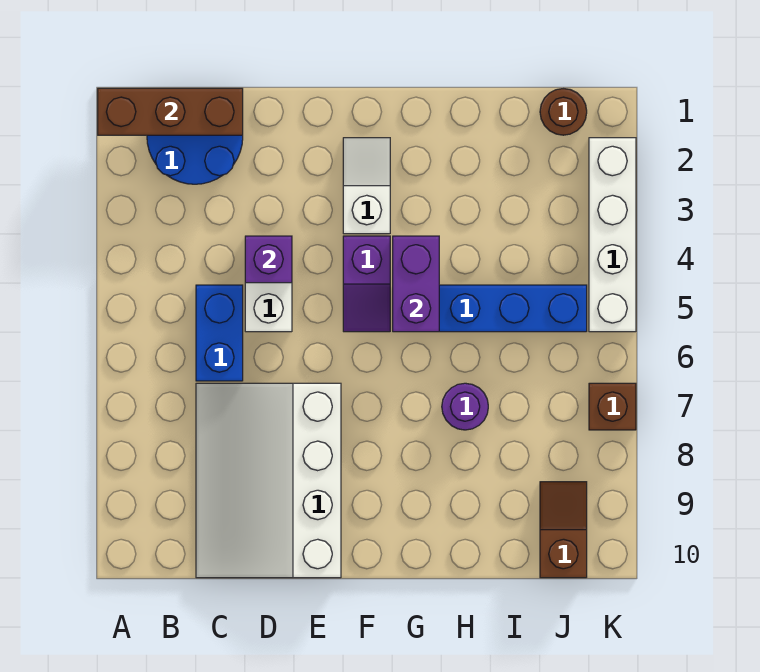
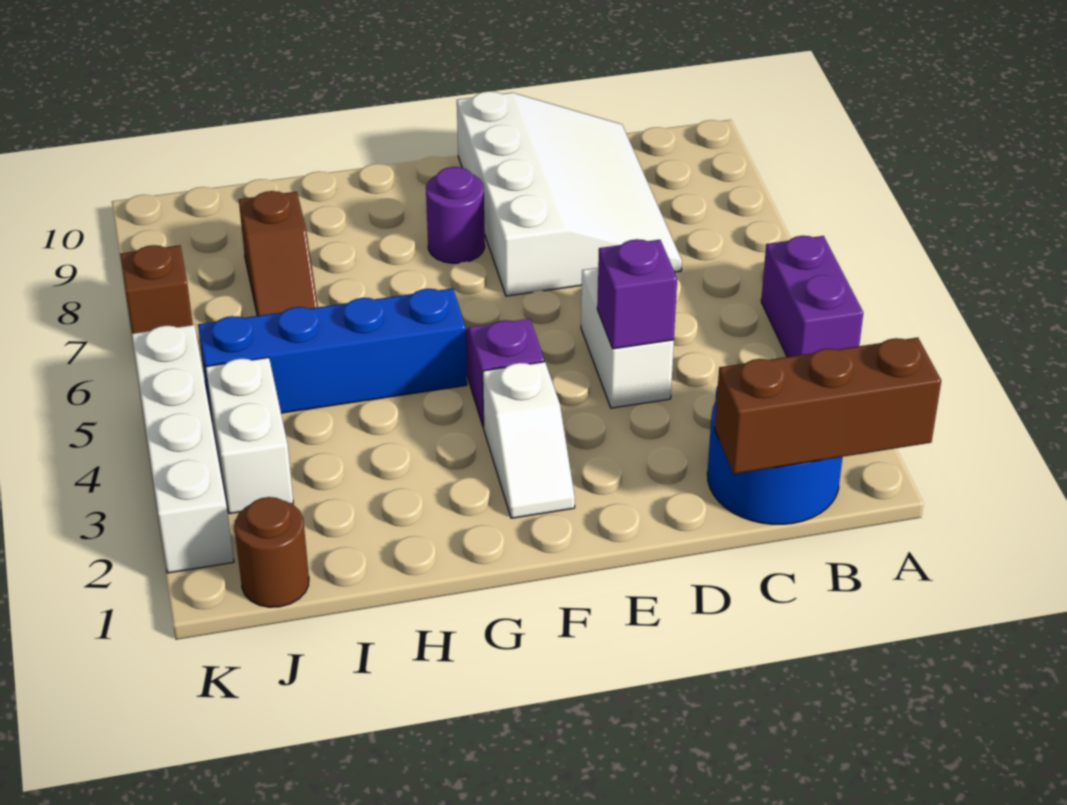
blue brick C5:C6 level 1 -> none
purple brick G4:G5 level 2 -> purple brick A4:A5 level 1
purple round brick H7 level 1 -> purple round brick F8 level 1
none -> white brick J3:J4 level 1
brown slope J9:J10 level 1 top 10 -> brown slope I7:I8 level 1 top 8

